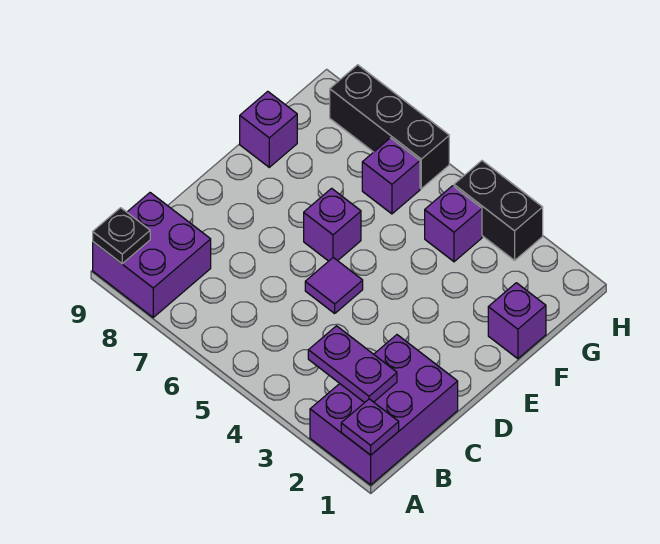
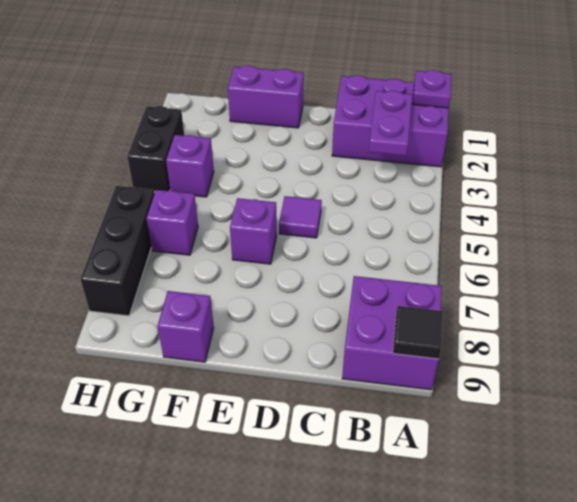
black plate A9 level 2 -> black tile A9 level 2
purple brick F1 level 1 -> purple brick E1:F1 level 1

